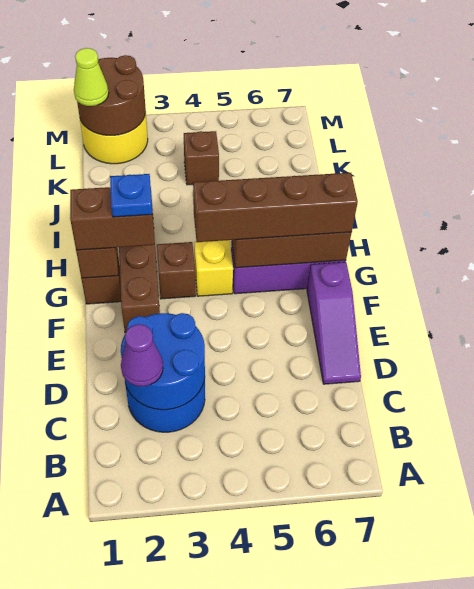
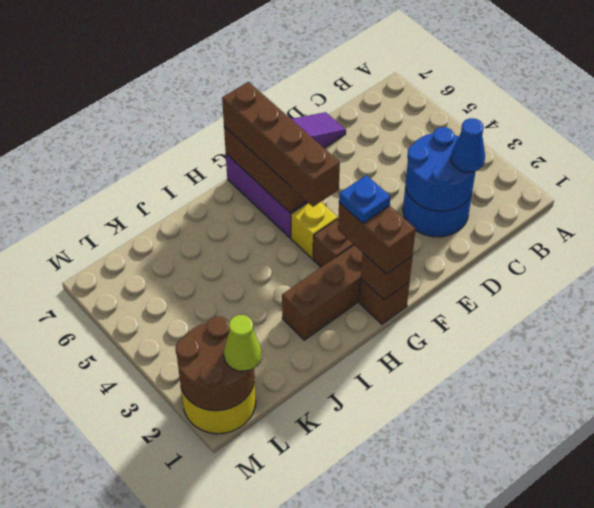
purple cone C2 level 3 -> blue cone C2 level 3
brown brick K4 level 1 -> none

